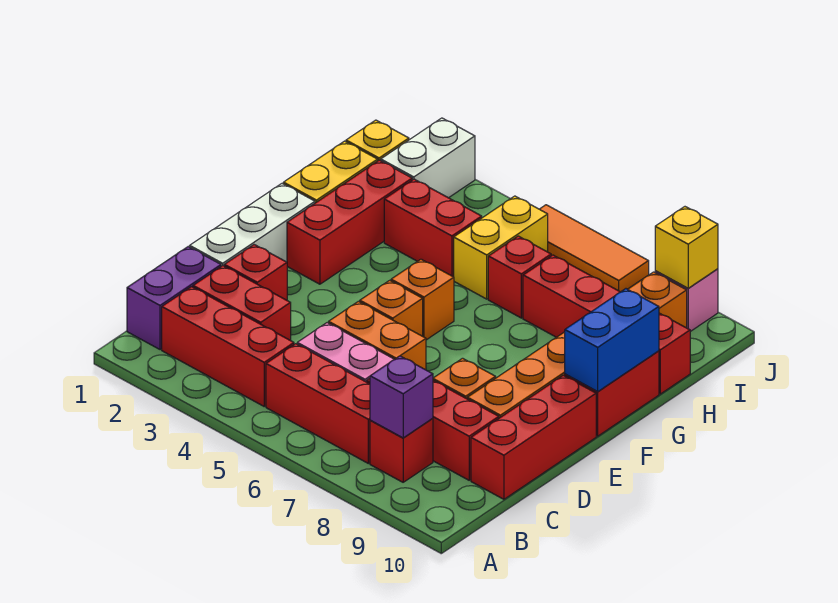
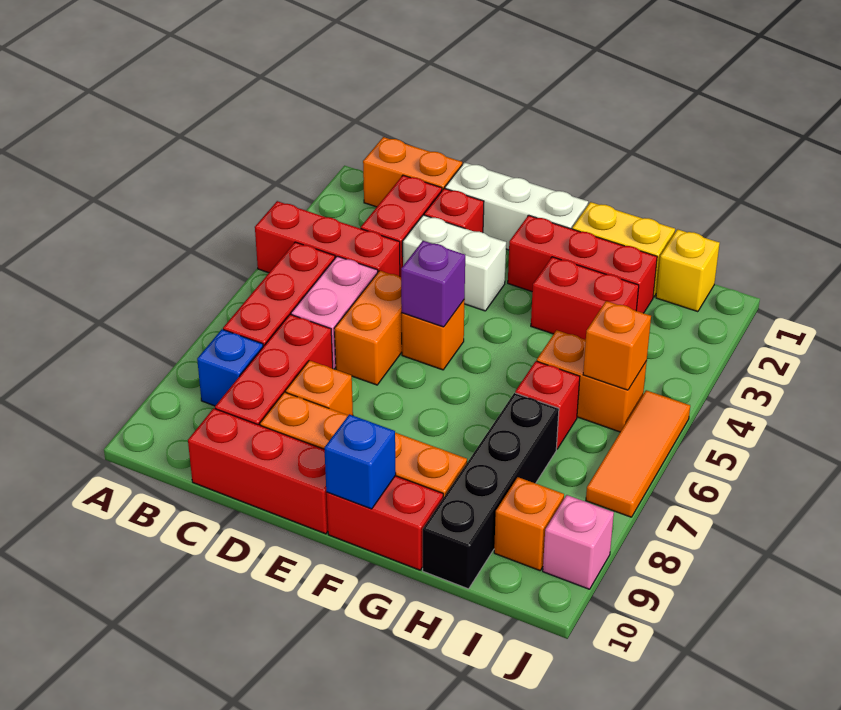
purple brick B1:C1 level 1 -> orange brick B1:C1 level 1
red brick B2:B4 level 1 -> red brick A4:C4 level 1
red brick B8 level 1 -> blue brick B8 level 1
purple brick B8 level 2 -> purple brick E5 level 2
orange brick F5 level 1 -> orange brick I5 level 2
blue brick F10:G10 level 2 -> blue brick F10 level 2
red brick H3:H4 level 1 -> red brick G3:H3 level 1
yellow brick H5:I5 level 1 -> orange brick H5:I5 level 1
red brick H7:H10 level 1 -> black brick H7:H10 level 1
white brick I2:J2 level 1 -> white brick D3:E3 level 1
yellow brick J9 level 2 -> none

